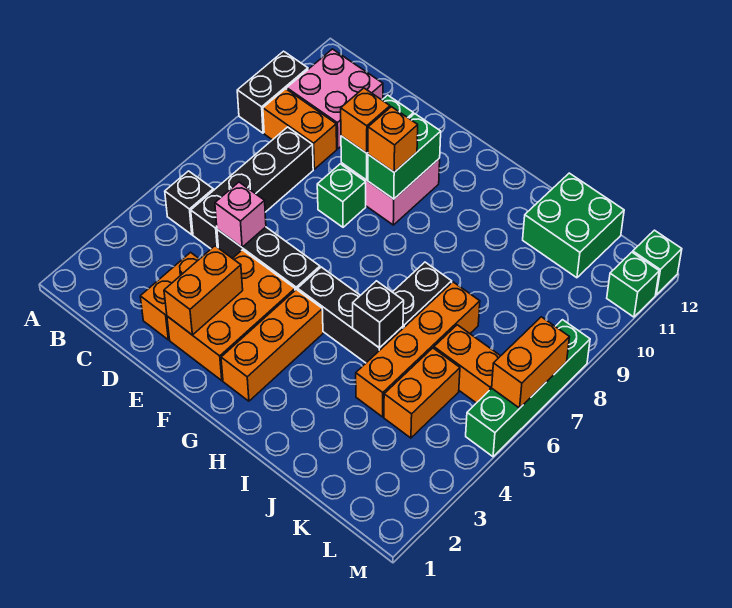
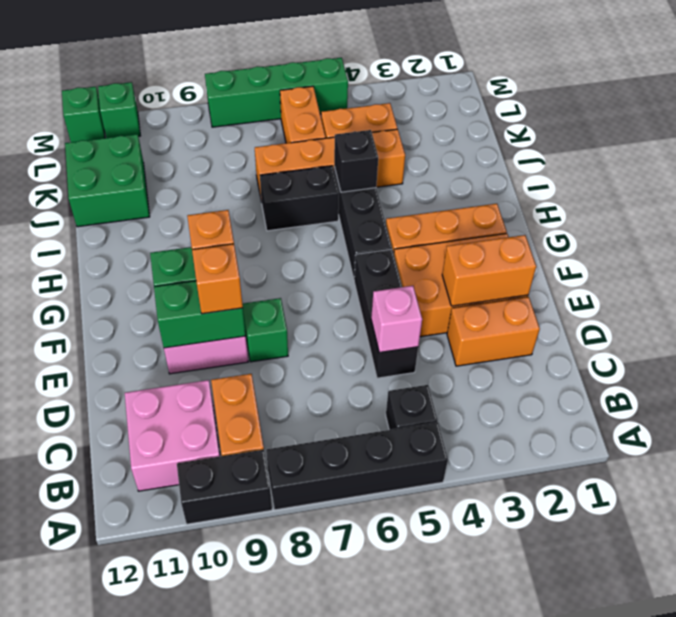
black brick C5:C8 level 1 -> black brick A5:A8 level 1
orange brick M6:M7 level 2 -> none

